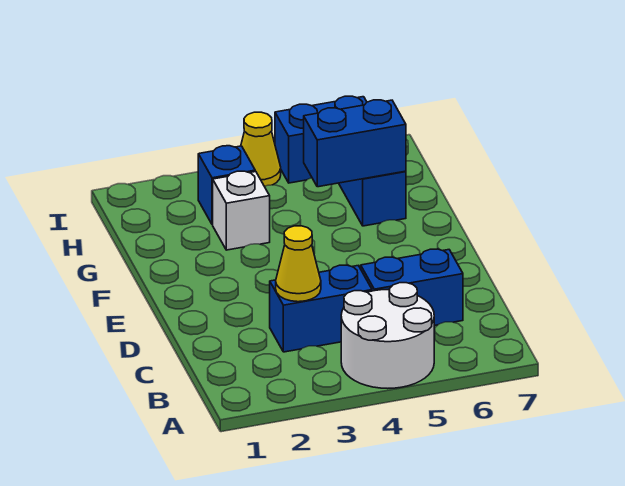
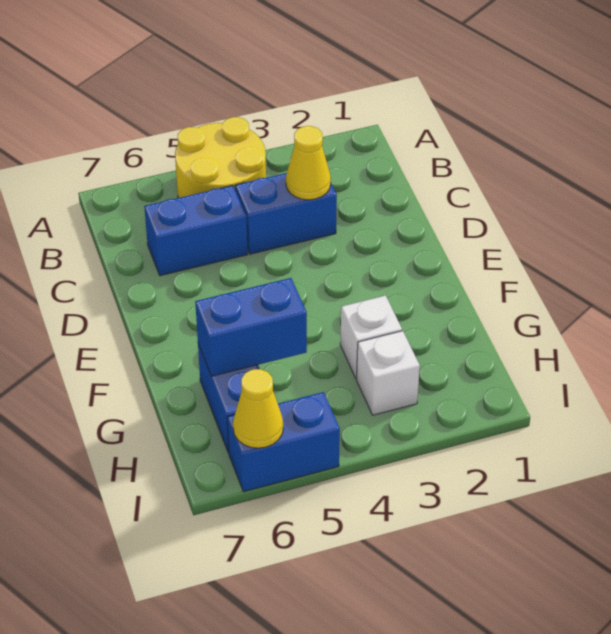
white round brick A4:B5 level 1 -> yellow round brick A4:B5 level 1
blue brick H3 level 1 -> white brick H3 level 1
yellow cone I4 level 1 -> yellow cone I6 level 2

